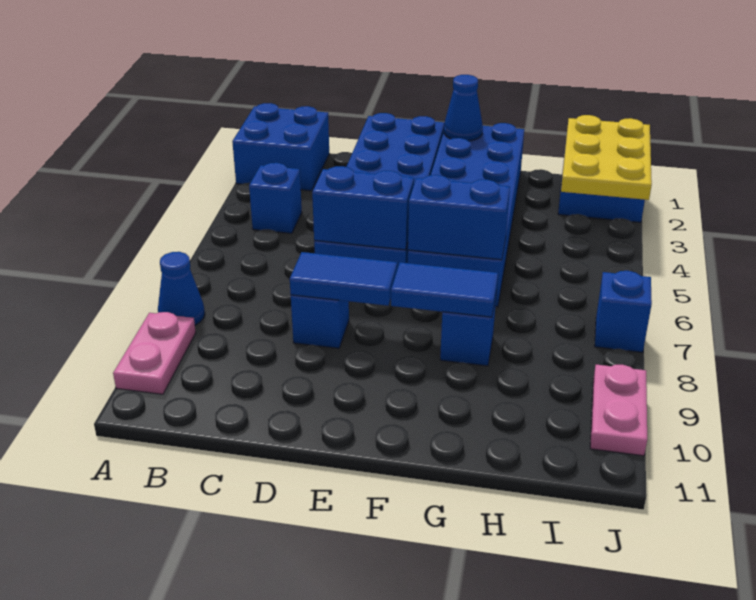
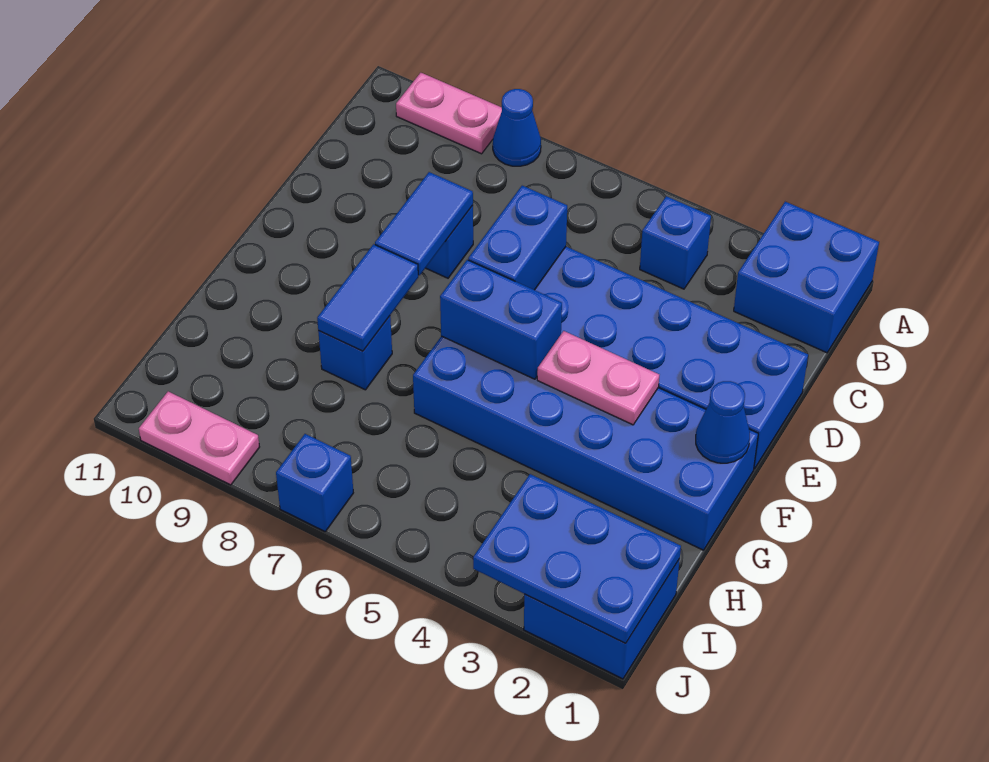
none -> pink plate F3:F4 level 2
blue brick F6:G6 level 2 -> blue brick F5:F6 level 2
yellow plate I1:J3 level 2 -> blue plate I1:J3 level 2

